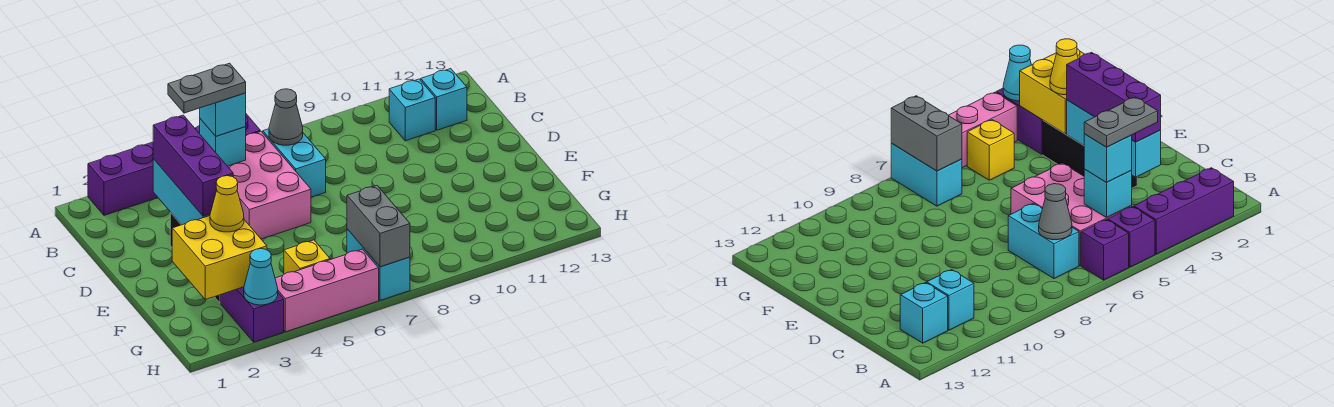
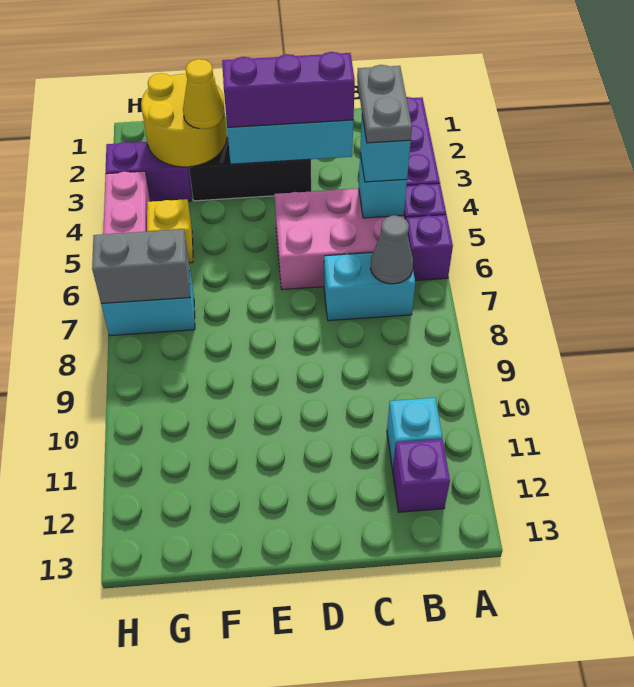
cyan brick B12 level 1 -> purple brick B12 level 1
yellow brick F2:G3 level 2 -> yellow round brick F2:G3 level 2
cyan cone H3 level 2 -> none

